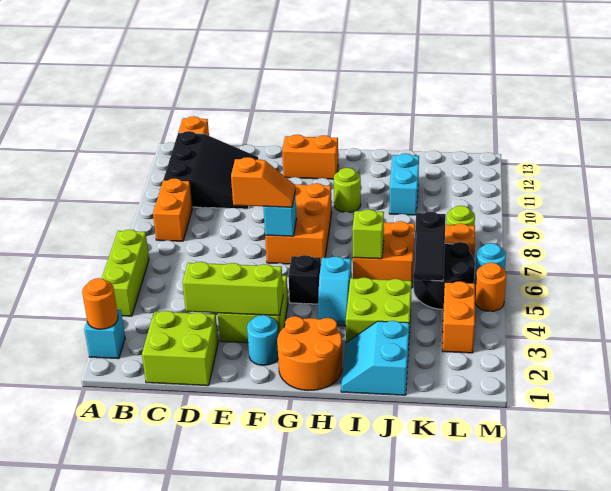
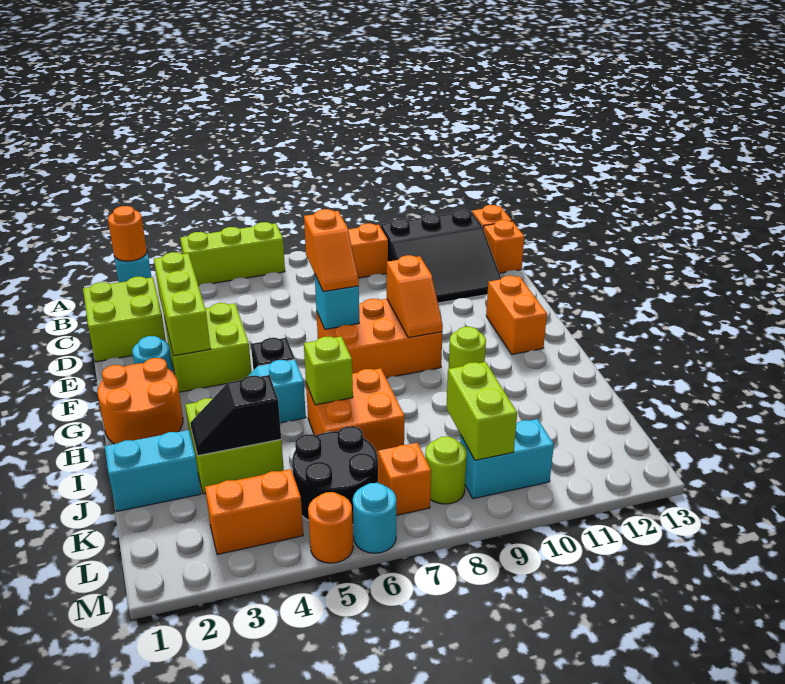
none -> orange brick C13 level 1
none -> orange slope F9:G9 level 2 top F
cyan brick J10:J11 level 1 -> cyan brick L9:L10 level 1
black slope K5:K6 level 2 top 6 -> black slope J3:J4 level 2 top 4
none -> lime brick K9:L9 level 2

